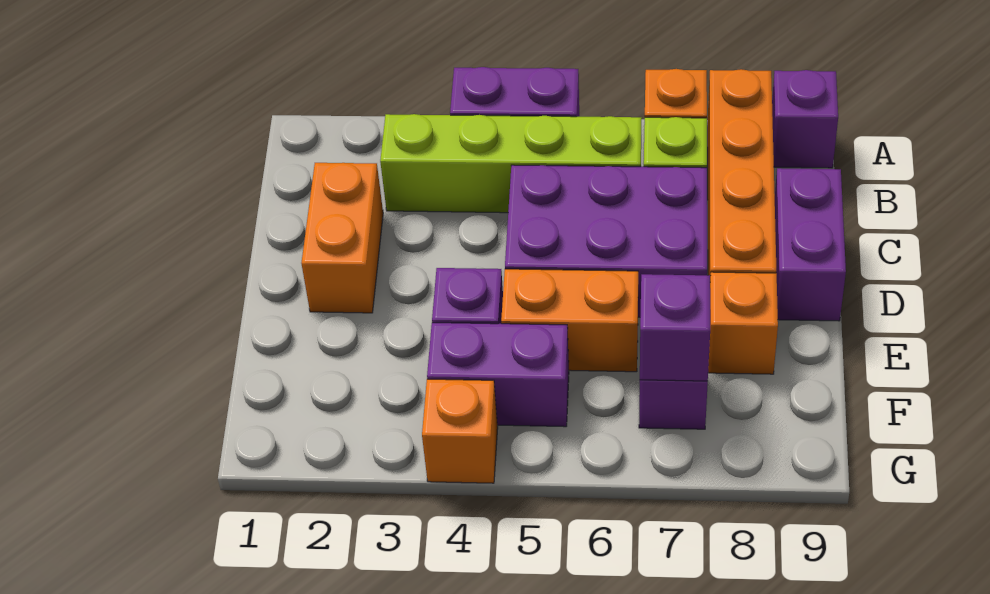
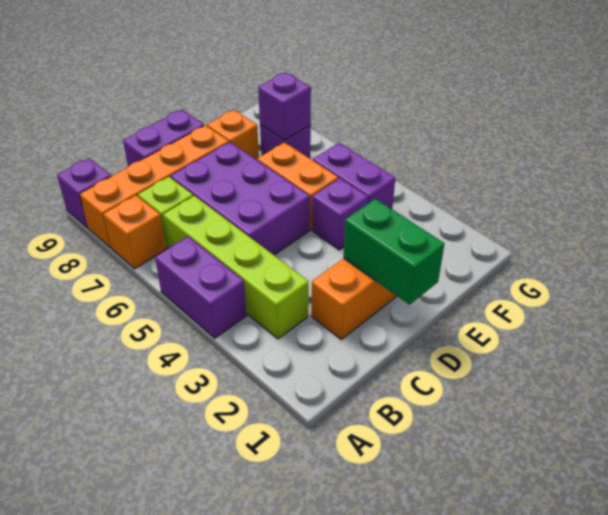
none -> green brick D1:D2 level 2
orange brick G4 level 1 -> none

